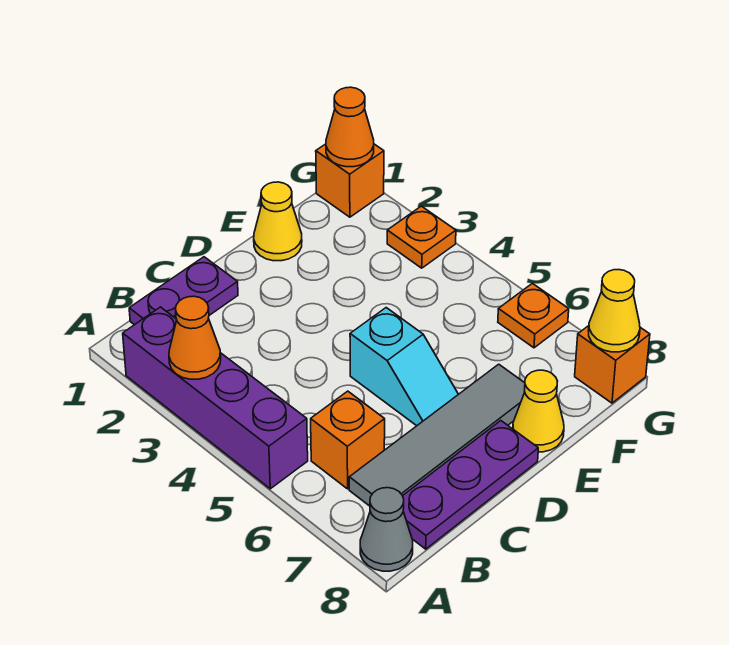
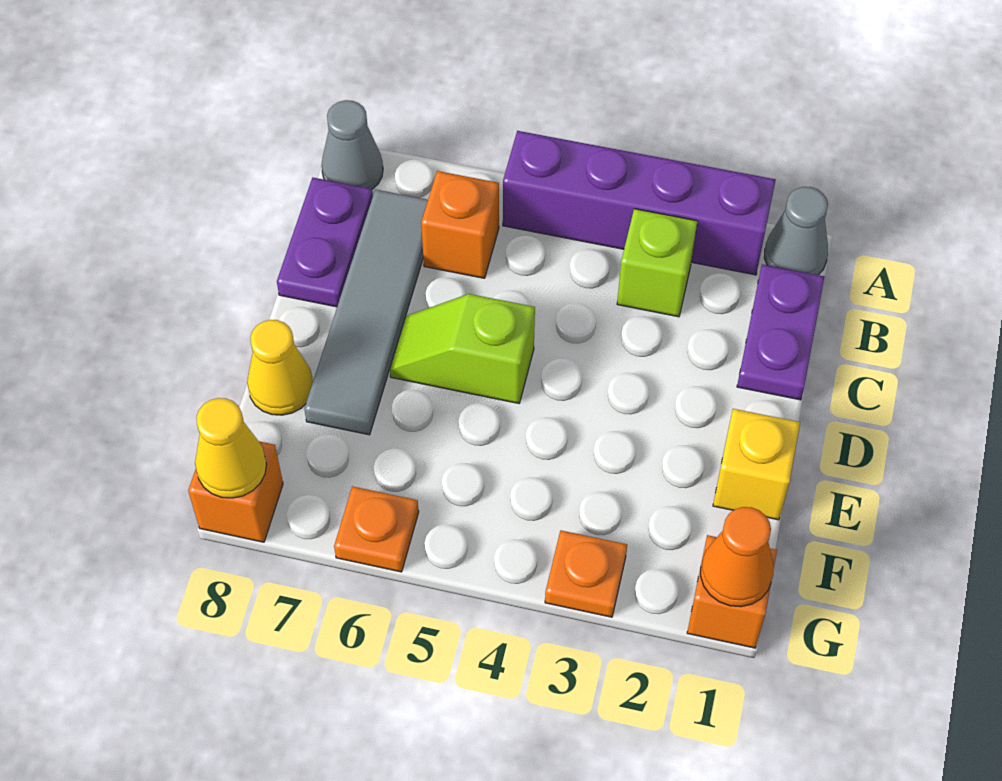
none -> grey cone A1 level 1
orange cone A3 level 2 -> none
none -> lime brick B3 level 1
purple plate B8:D8 level 1 -> purple plate B8:C8 level 1
cyan slope D5:D6 level 1 top 5 -> lime slope D5:D6 level 1 top 5
yellow cone E1 level 1 -> yellow brick E1 level 1

